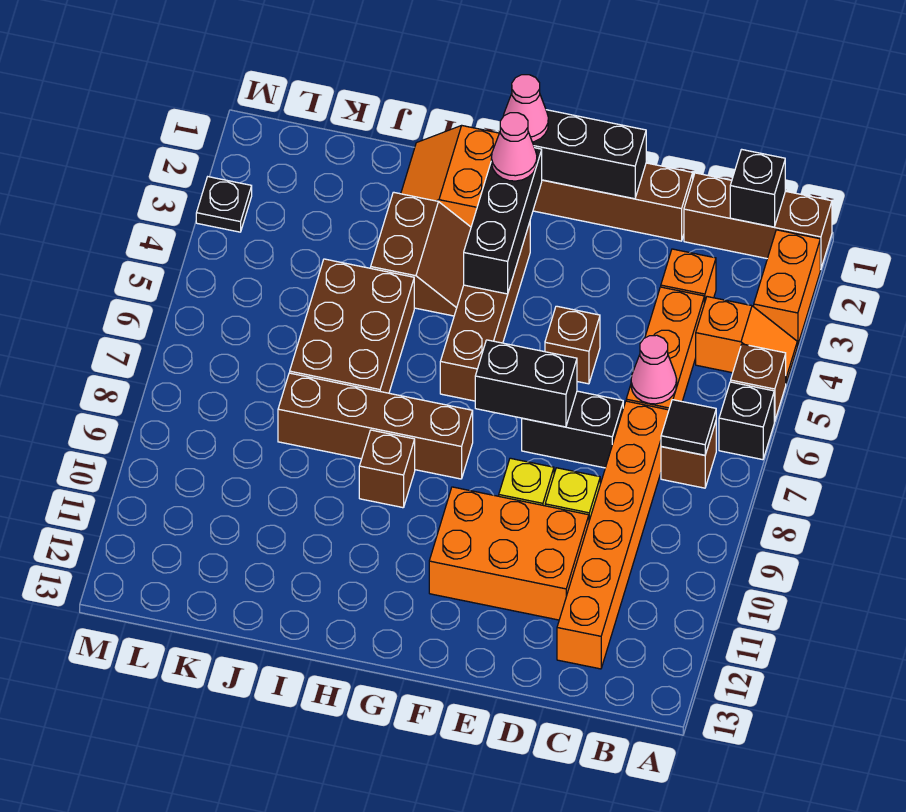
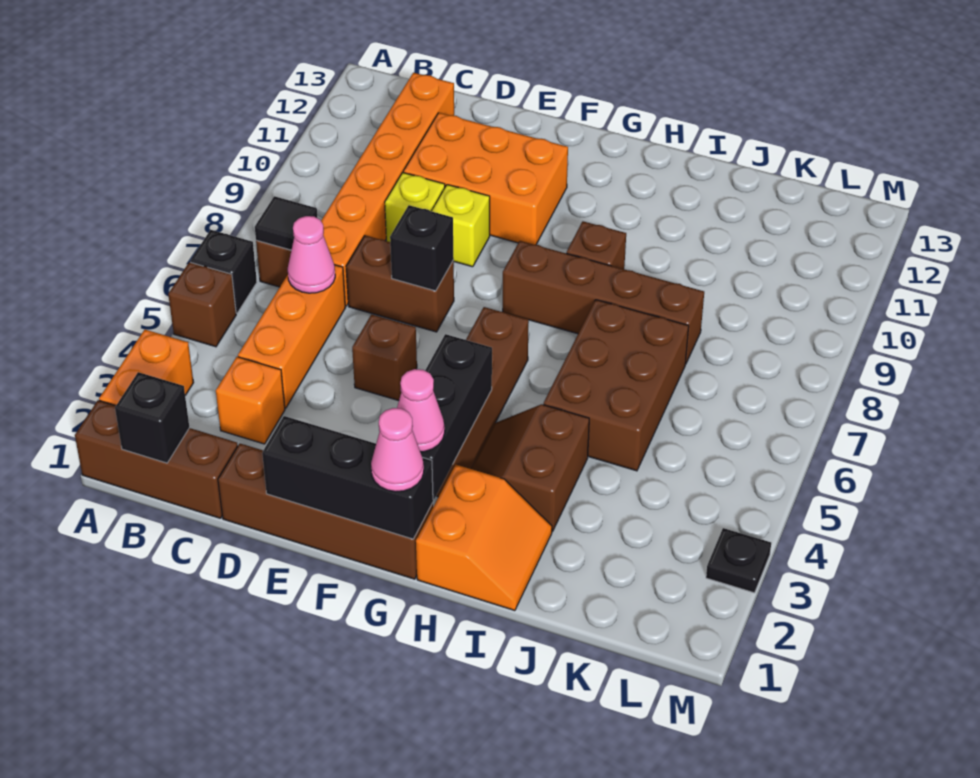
orange slope A4:B4 level 1 top B -> none
black brick D7:E7 level 1 -> brown brick D7:E7 level 1
black brick E7:F7 level 2 -> black brick E7 level 2

